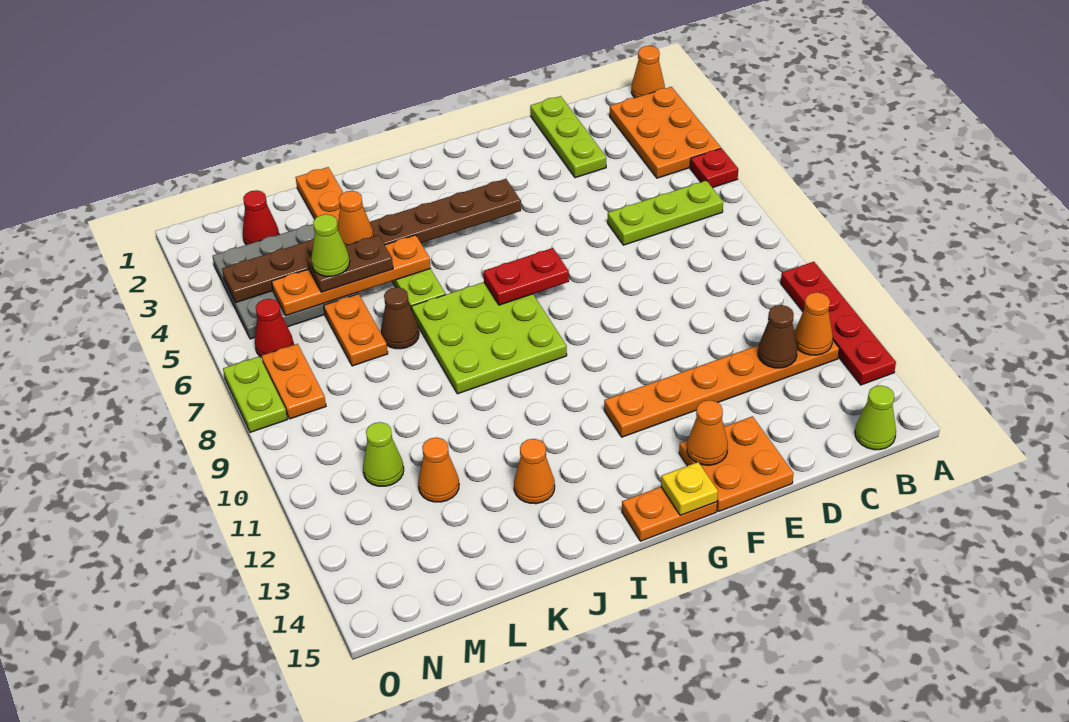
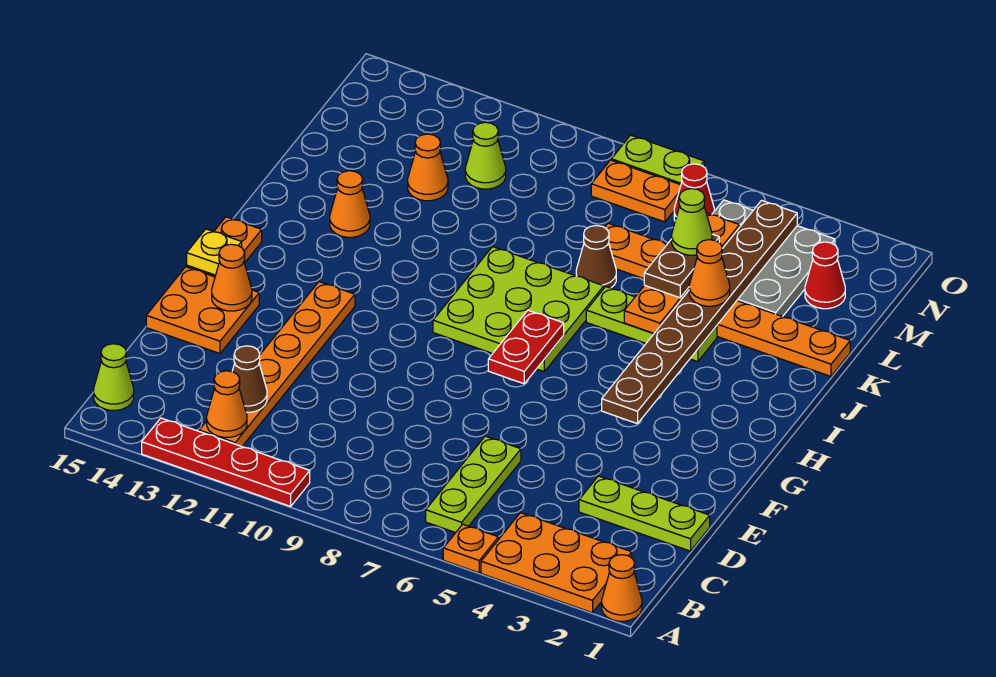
red plate A5 level 1 -> orange plate A5 level 1

